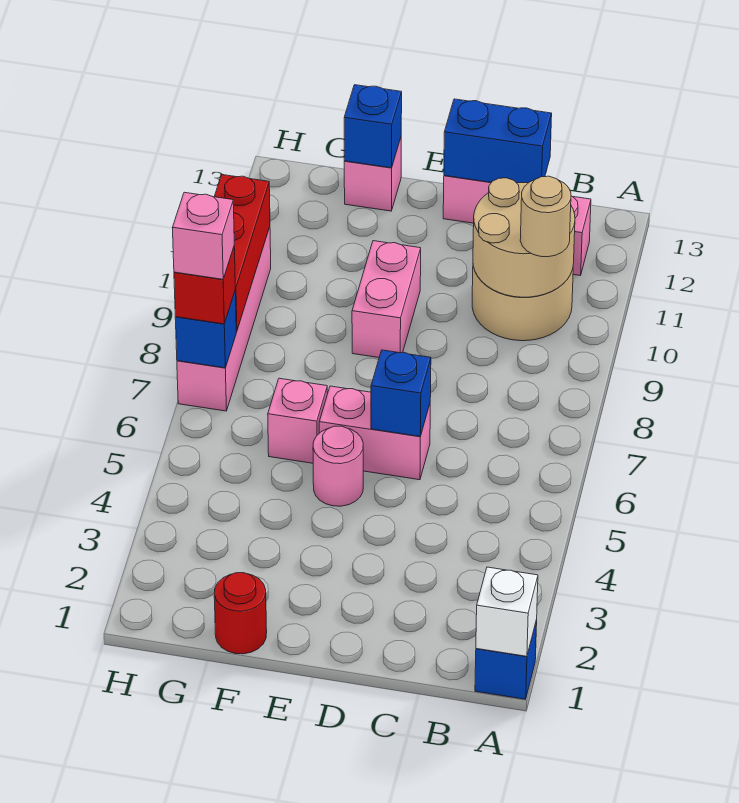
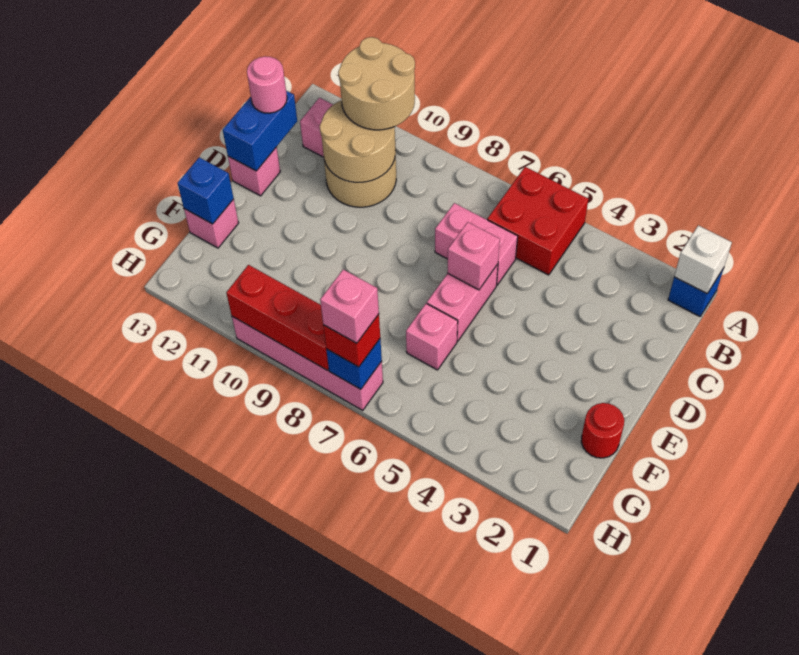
none -> red brick A5:B6 level 1
tan round brick B10 level 3 -> tan round brick A10:B11 level 3
blue brick D6 level 2 -> pink brick D6 level 2
pink round brick E5 level 1 -> pink round brick C13 level 3
pink brick E9:E10 level 1 -> pink brick C6:C7 level 1

